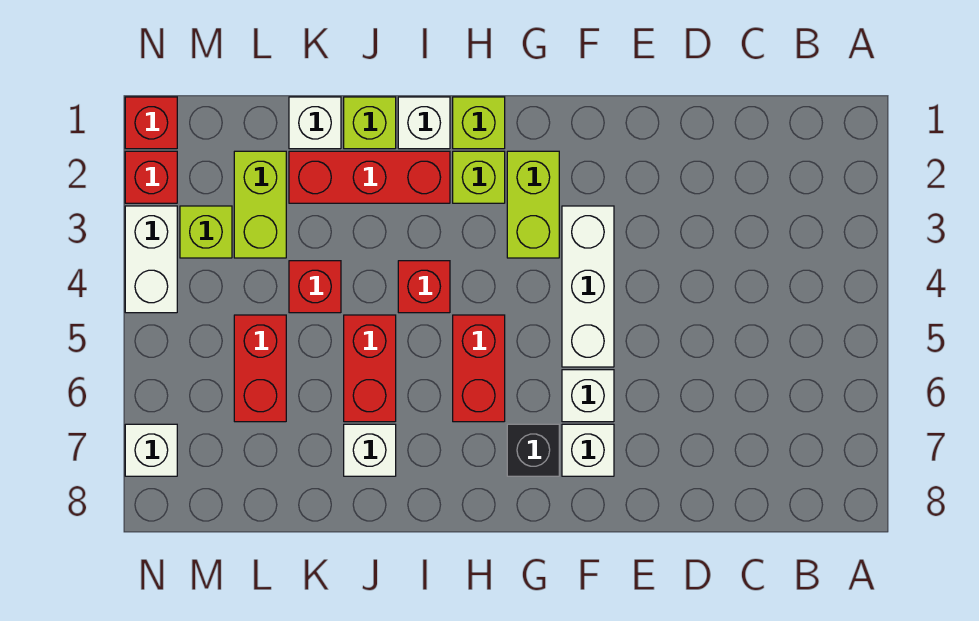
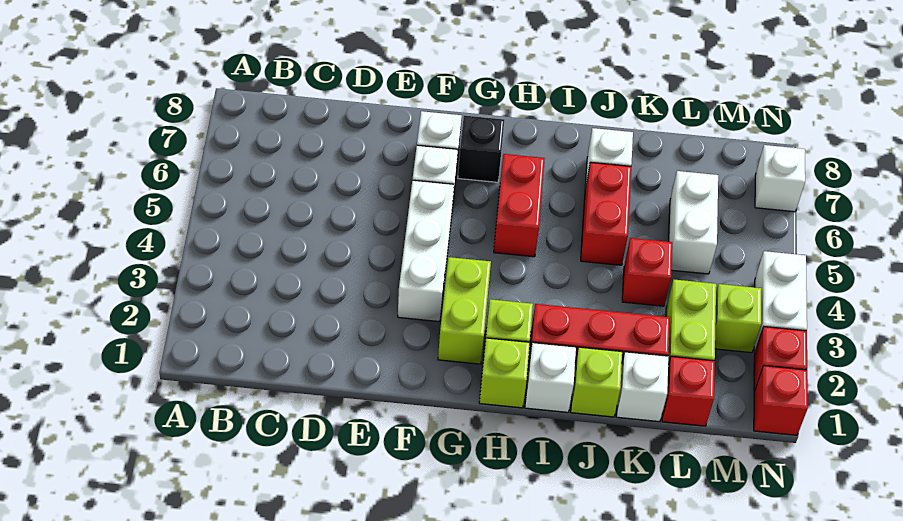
red brick I4 level 1 -> red brick L1 level 1
red brick L5:L6 level 1 -> white brick L5:L6 level 1

